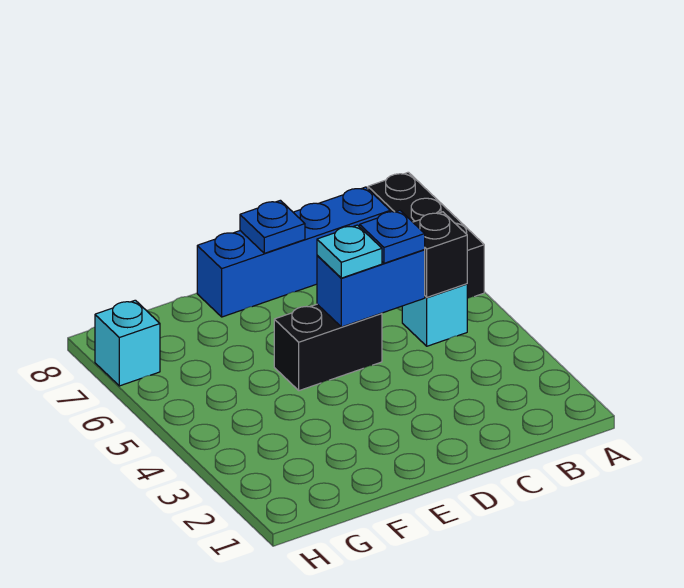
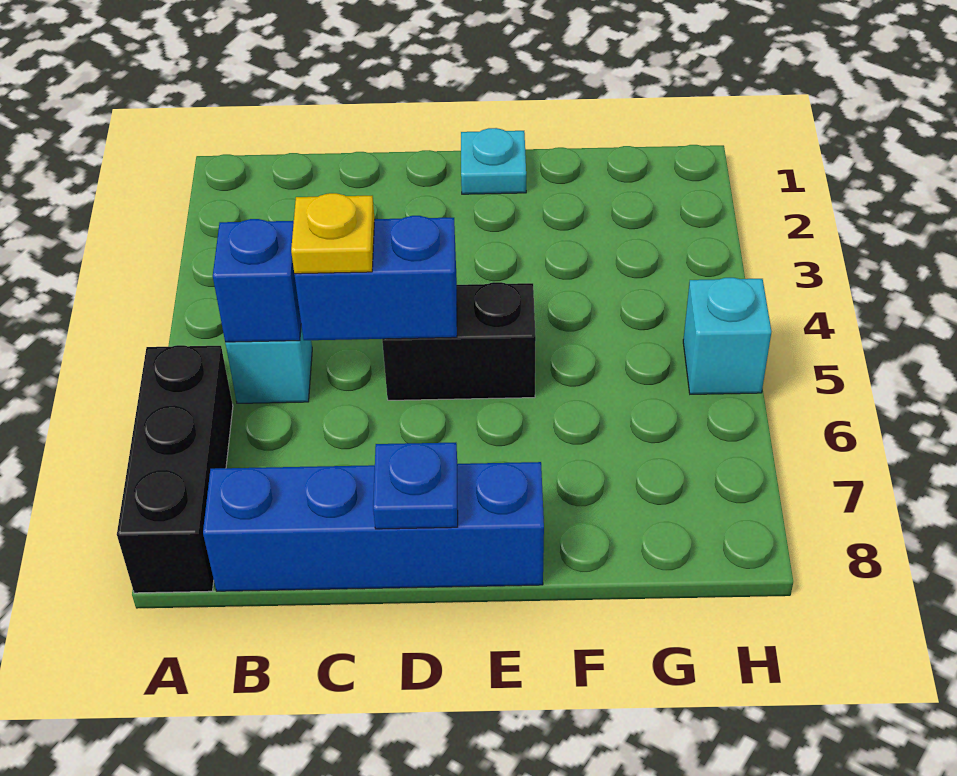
black brick B5 level 2 -> blue brick B5 level 2
blue plate C5 level 3 -> yellow plate C5 level 3
cyan plate D5 level 3 -> cyan plate E1 level 1
cyan brick H7 level 1 -> cyan brick H5 level 1

